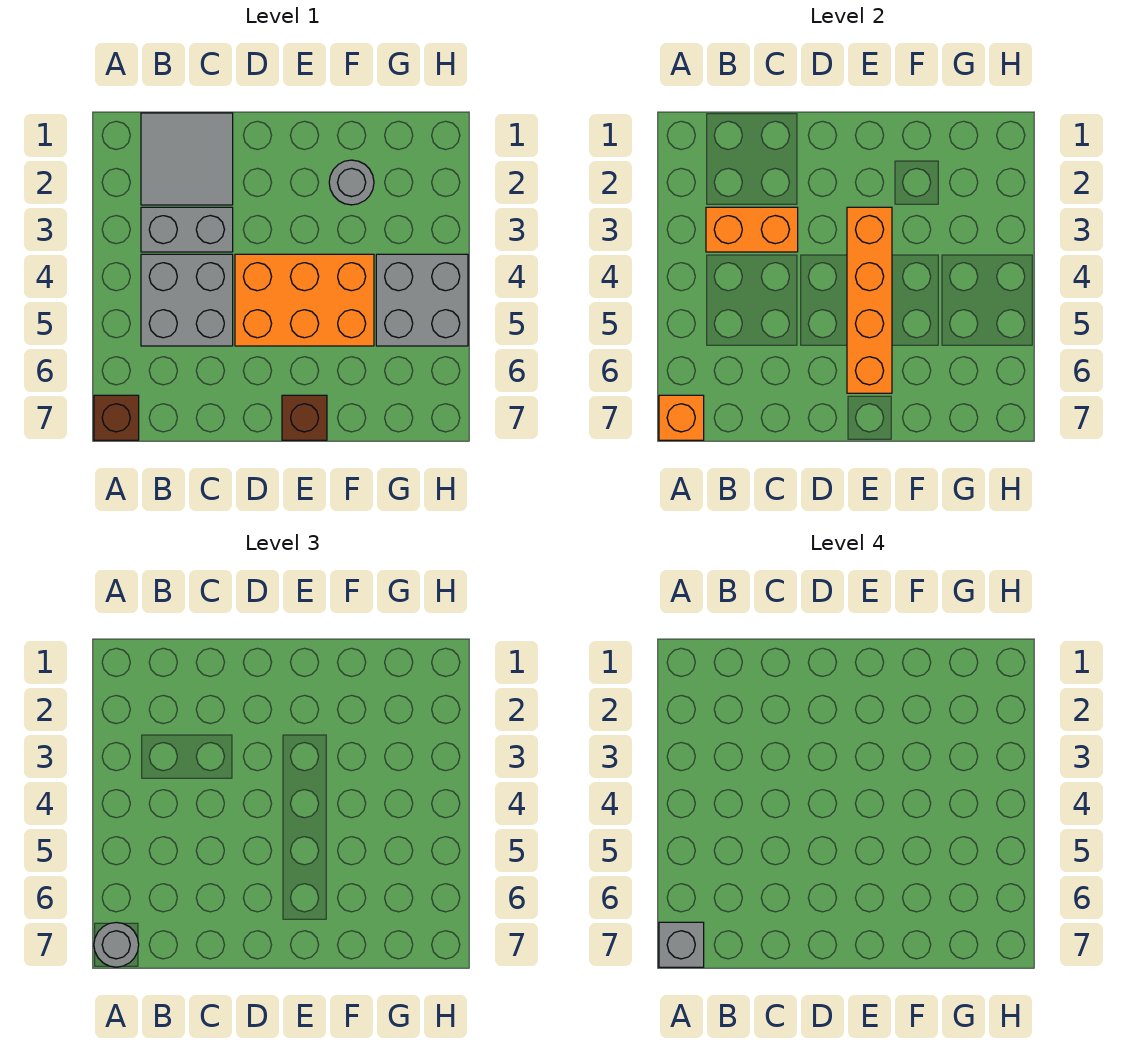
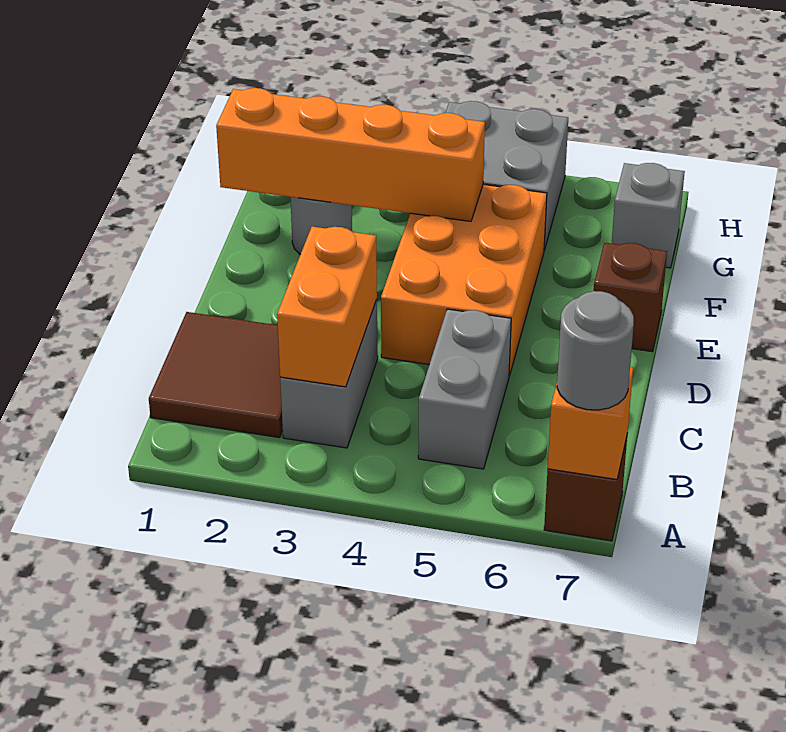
grey brick A7 level 4 -> grey brick G7 level 1
grey tile B1:C2 level 1 -> brown tile B1:C2 level 1
grey brick B4:C5 level 1 -> grey brick B5:C5 level 1
orange brick E3:E6 level 2 -> orange brick F1:F4 level 2

